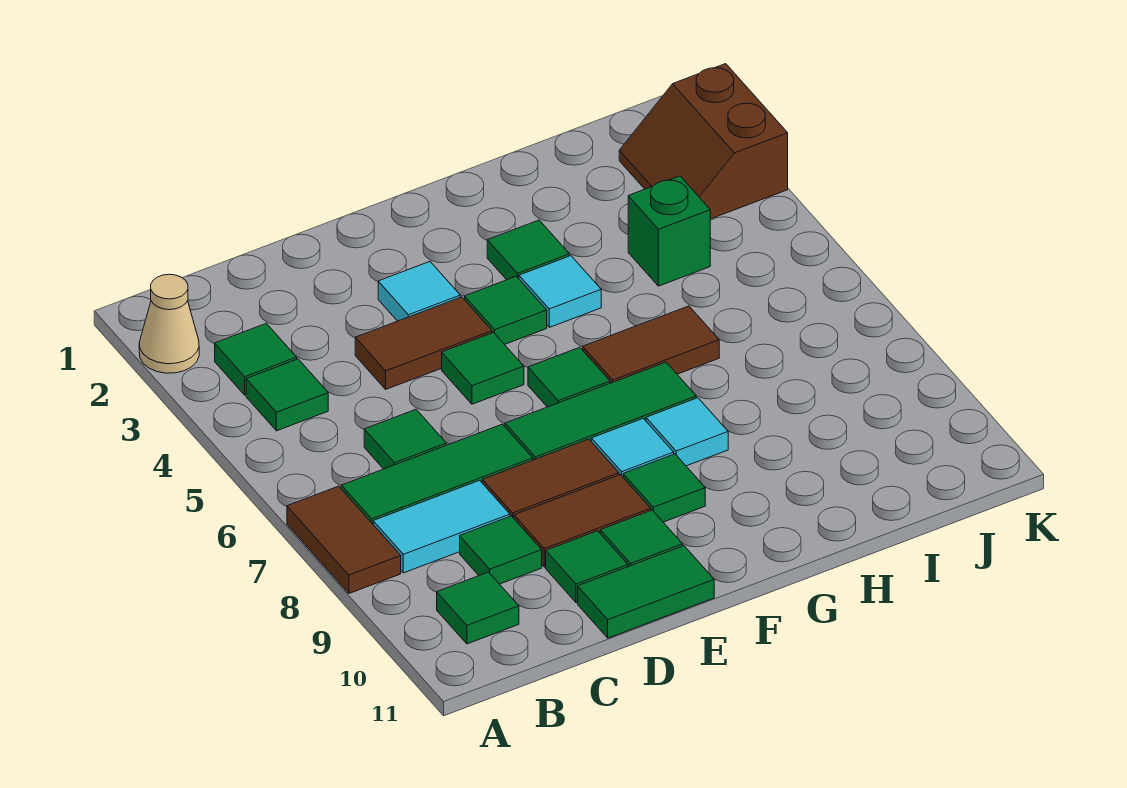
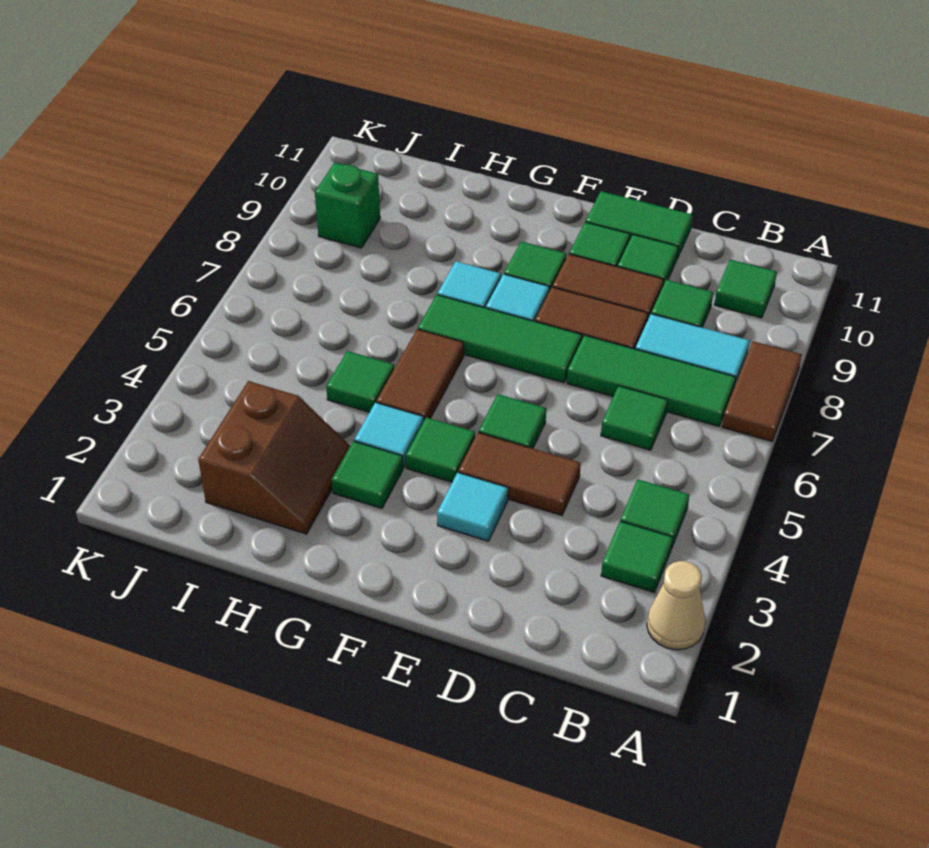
green tile F6 level 1 -> green tile H5 level 1
brown tile G6:H6 level 1 -> brown tile G5:G6 level 1
green brick I4 level 1 -> green brick J9 level 1
brown slope J2:K3 level 1 top K -> brown slope H2:I3 level 1 top I

